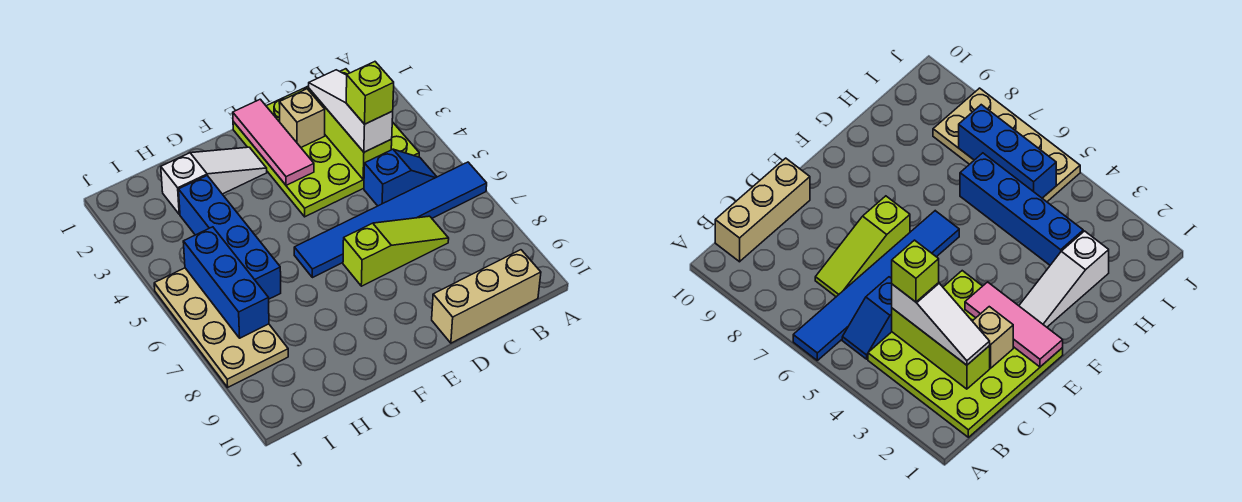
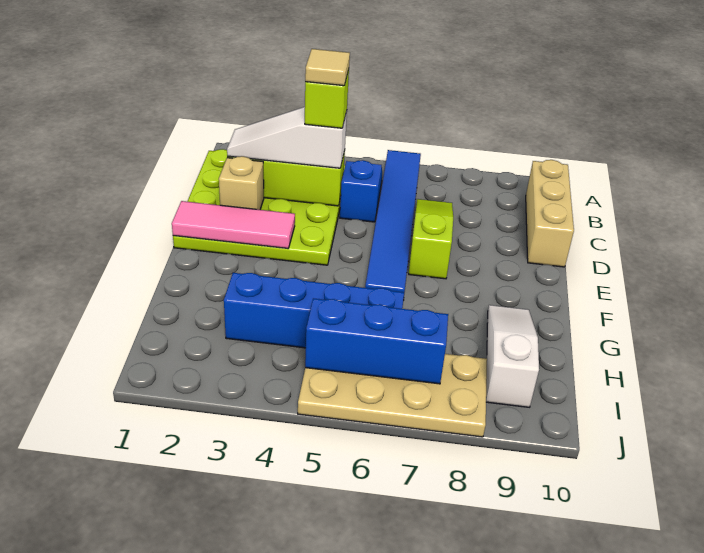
none -> tan tile C4 level 5
white slope F2:H2 level 1 top H -> white slope G9:I9 level 1 top I

